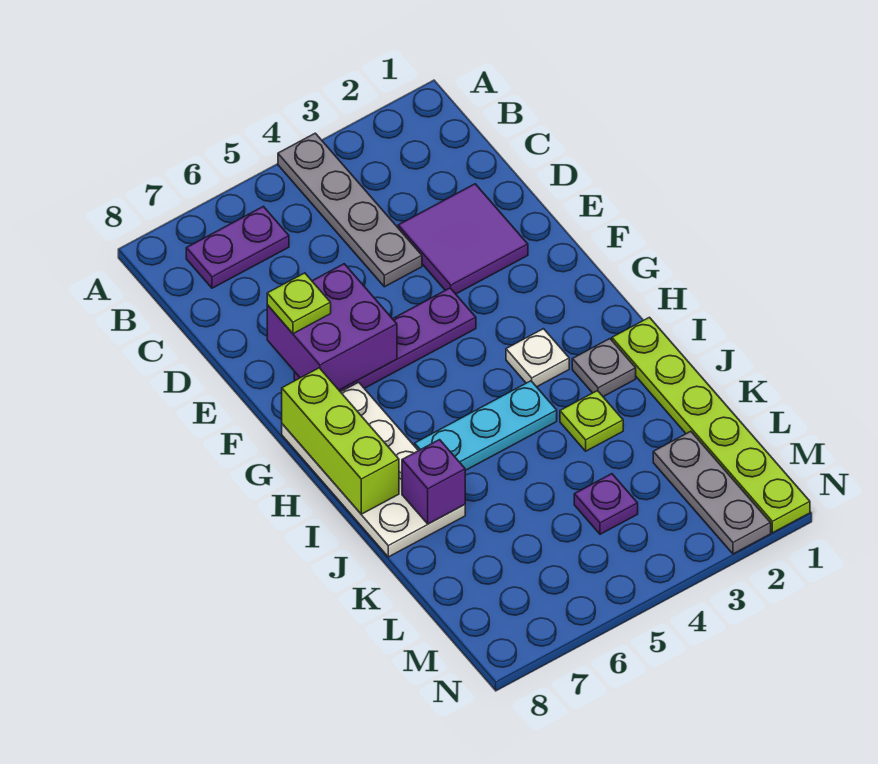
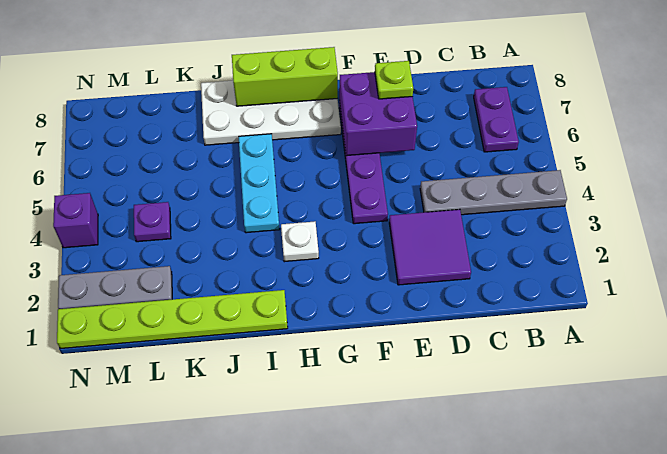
grey plate I2 level 1 -> none
lime plate J3 level 1 -> none
purple brick J7 level 2 -> purple brick N4 level 1

